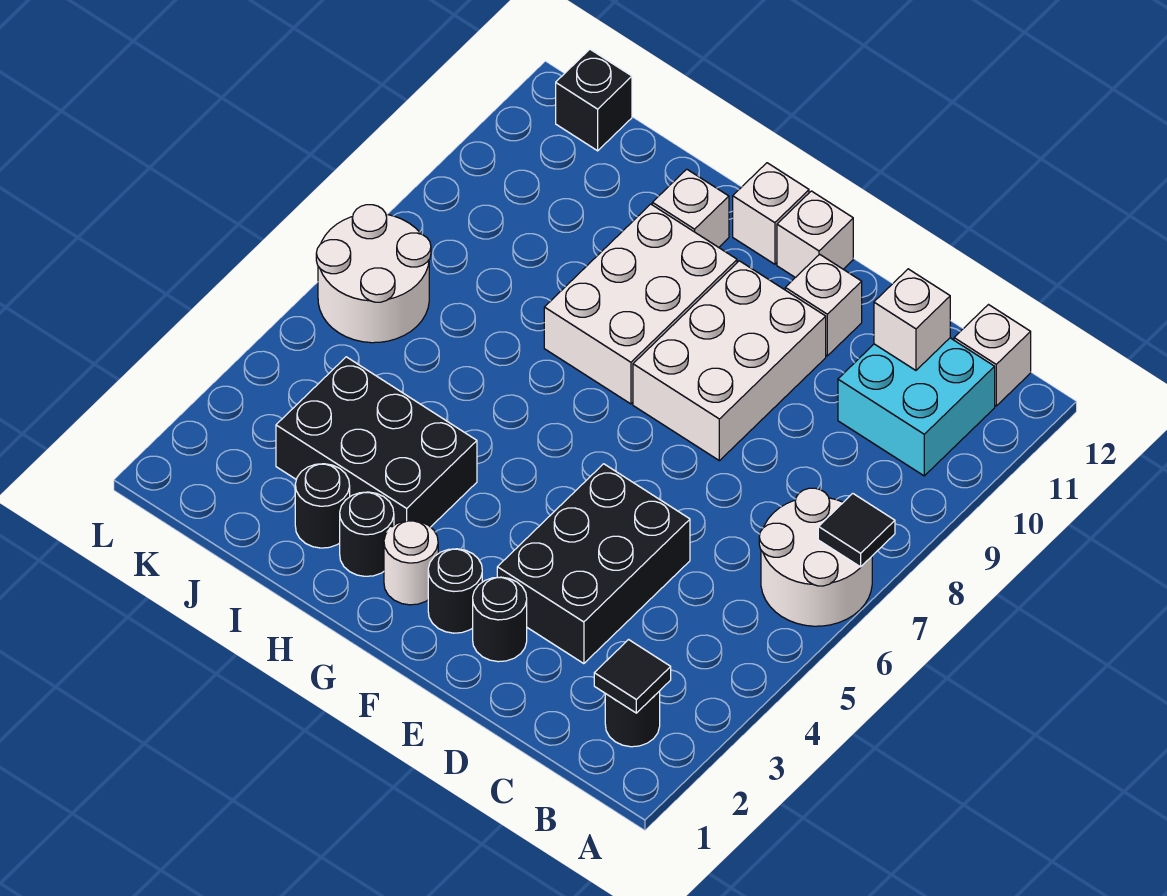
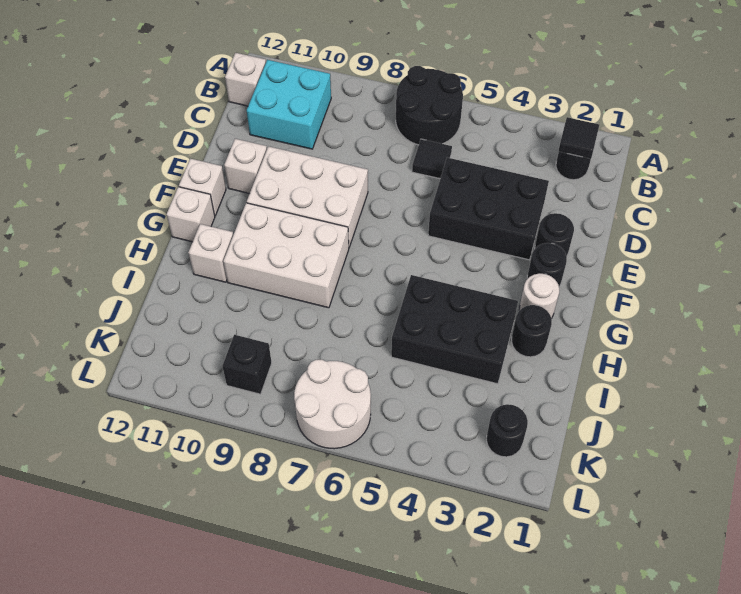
white round brick A6:B7 level 1 -> black round brick A6:B7 level 1
black tile A7 level 2 -> black tile C6 level 1
white brick C11 level 2 -> none
black brick H3:J4 level 1 -> black brick H3:I5 level 1
black round brick I2 level 1 -> black round brick K2 level 1
black brick K12 level 1 -> black brick K9 level 1

